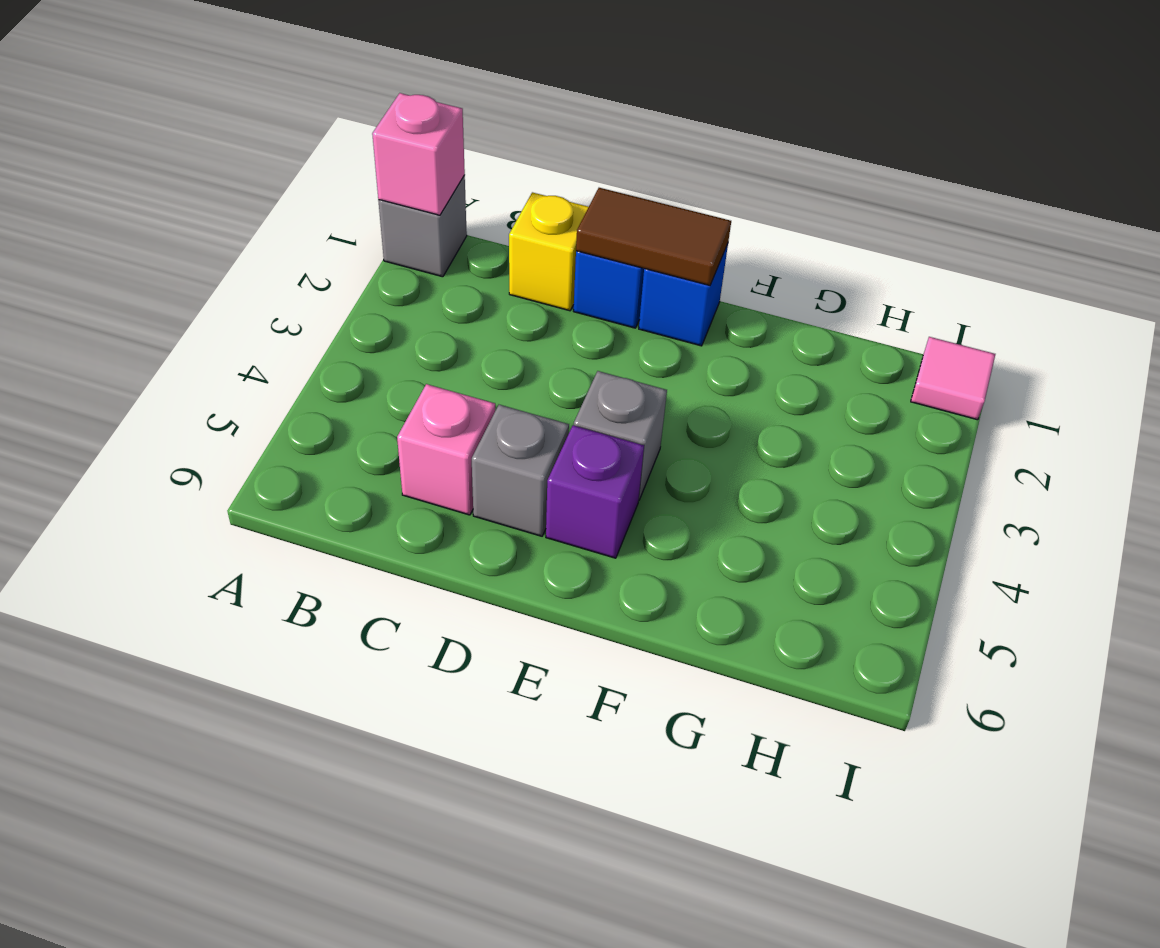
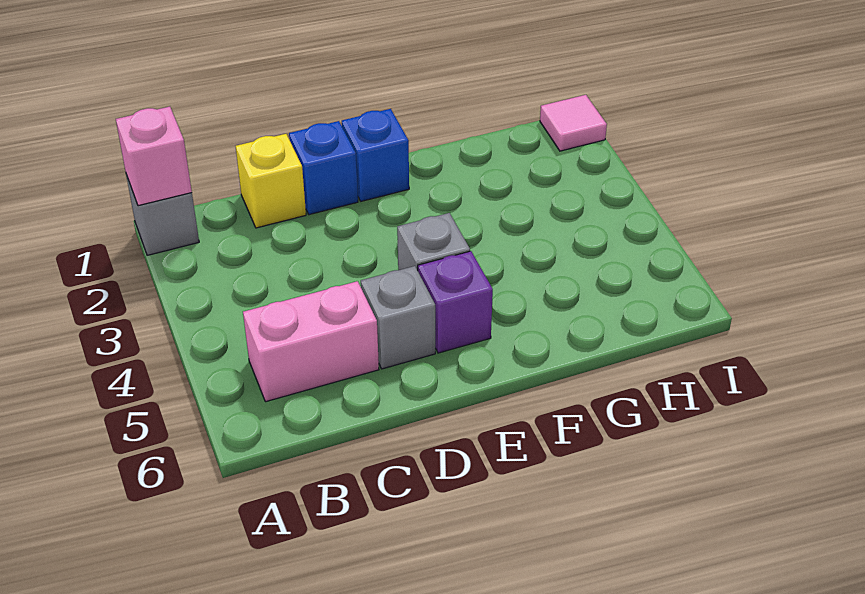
pink brick C5 level 1 -> pink brick B5:C5 level 1
brown tile D1:E1 level 2 -> none

